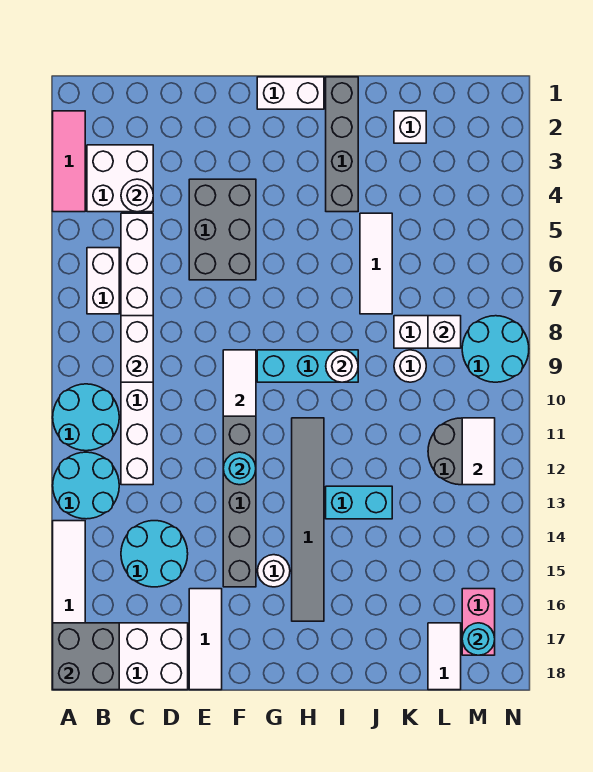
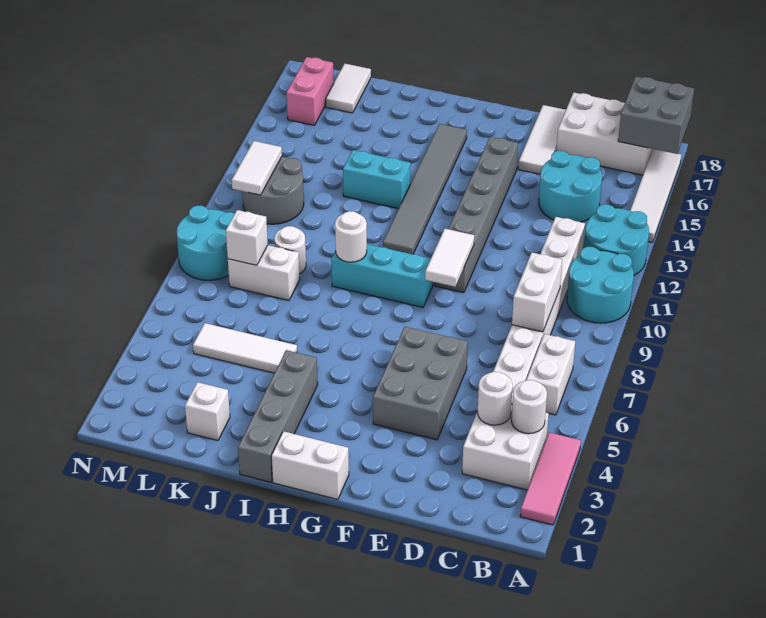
cyan round brick F12 level 2 -> none
white round brick G15 level 1 -> white round brick B4 level 2
white tile J5:J7 level 1 -> white tile J5:L5 level 1
cyan round brick M17 level 2 -> none

